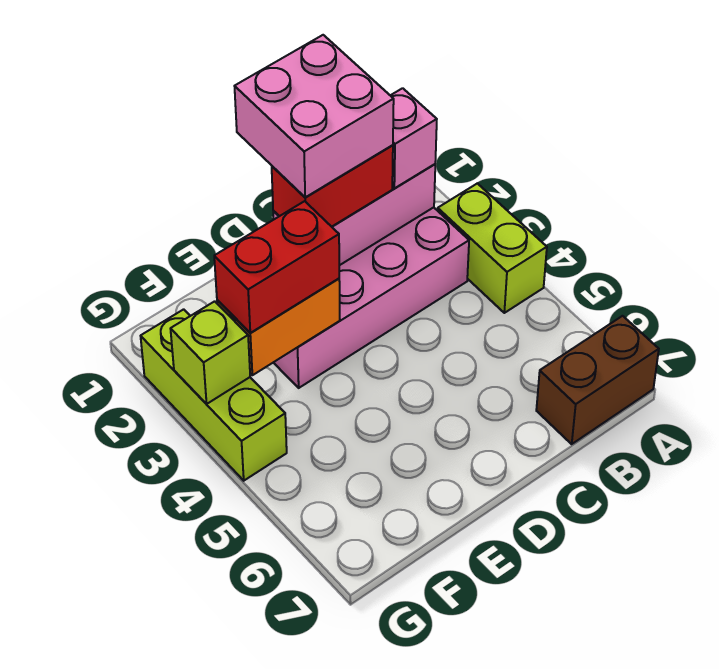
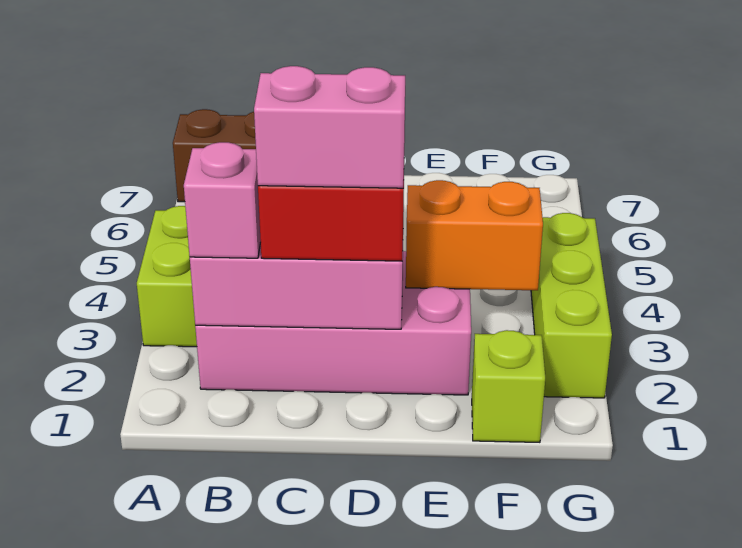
pink brick C1:D2 level 4 -> pink brick C2:D2 level 4
red brick E3:F3 level 3 -> none
lime brick G3 level 2 -> lime brick F1 level 1

